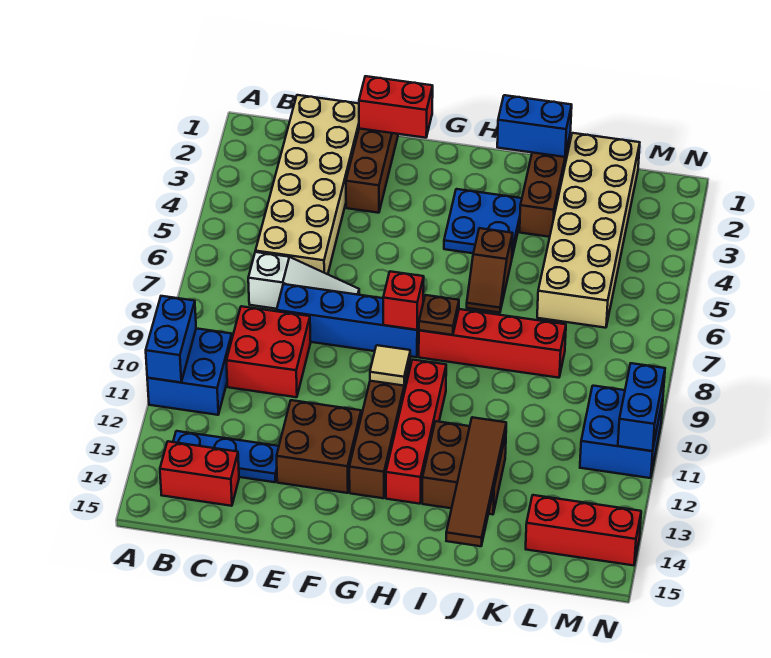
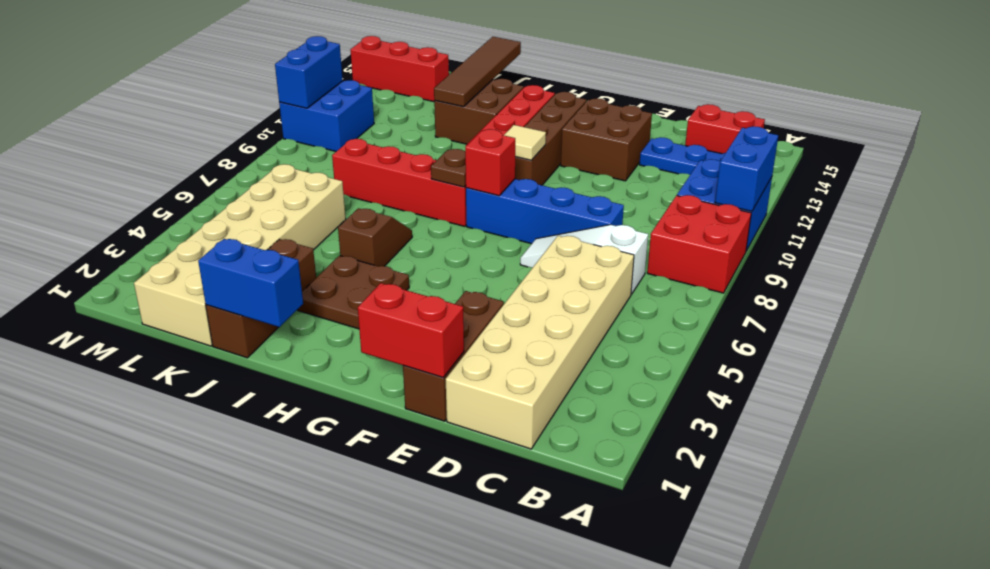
red brick C9:D10 level 1 -> red brick A8:B9 level 1
blue plate H3:I4 level 1 -> brown plate H3:I4 level 1

